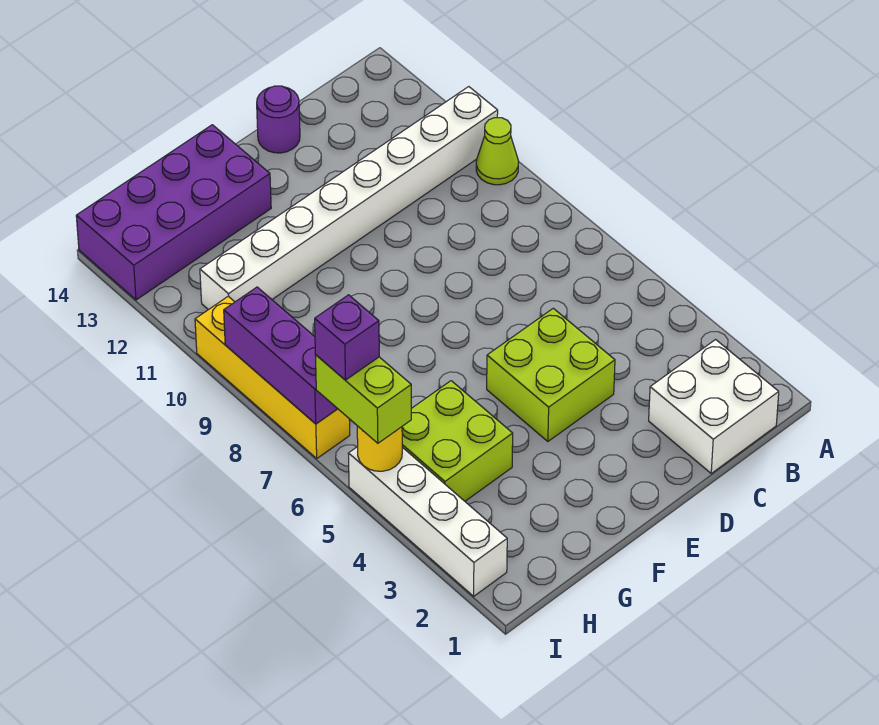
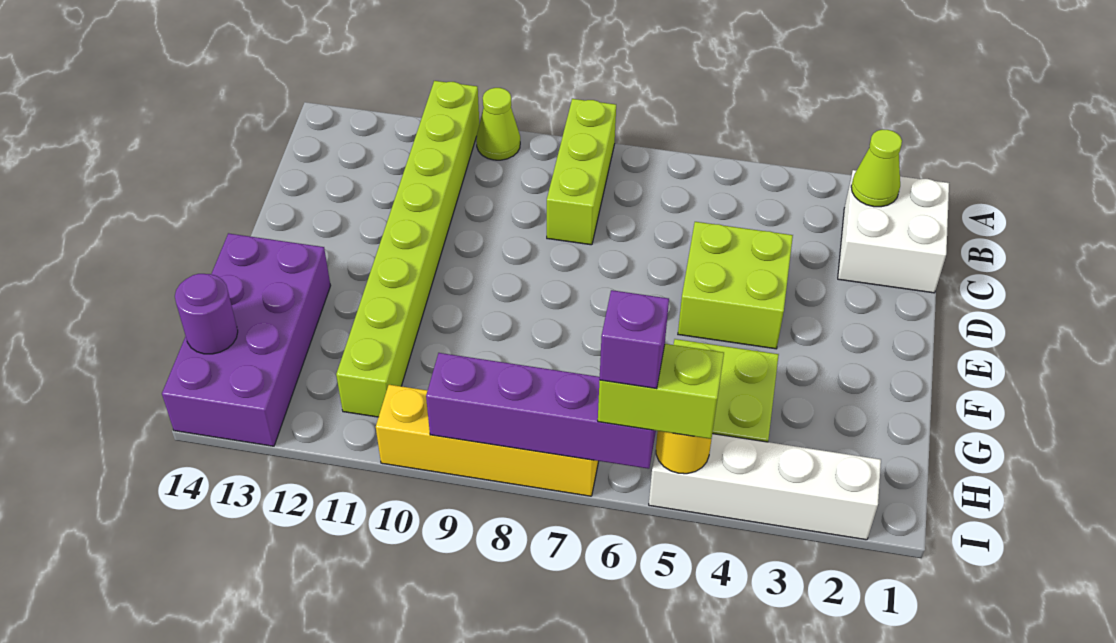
none -> lime brick A8:C8 level 1
white brick A11:H11 level 1 -> lime brick A11:H11 level 1
none -> lime cone B2 level 2
purple round brick D14 level 1 -> purple round brick H14 level 2
purple brick I7:I9 level 2 -> purple brick I6:I9 level 2

